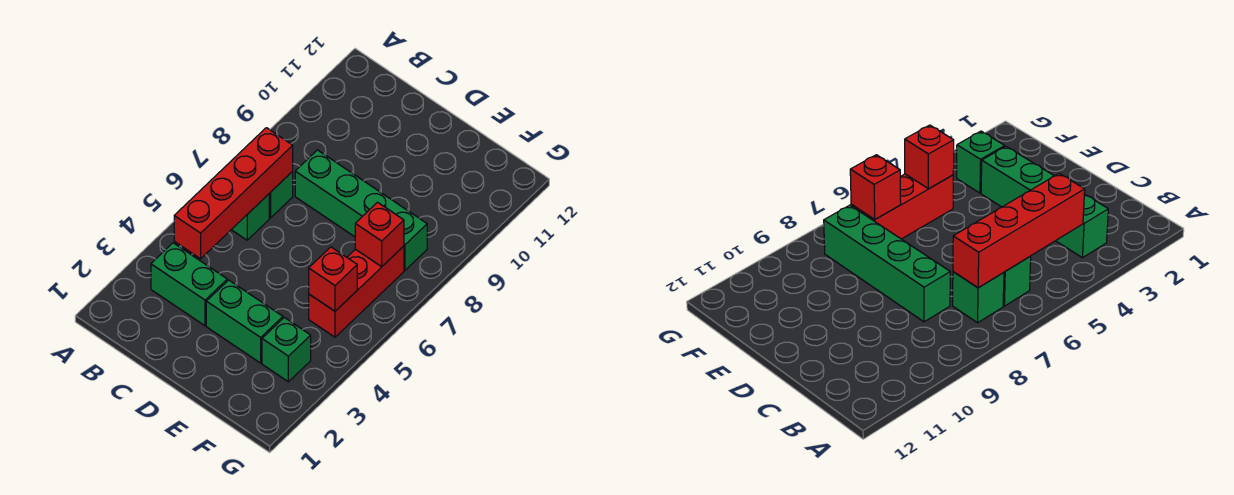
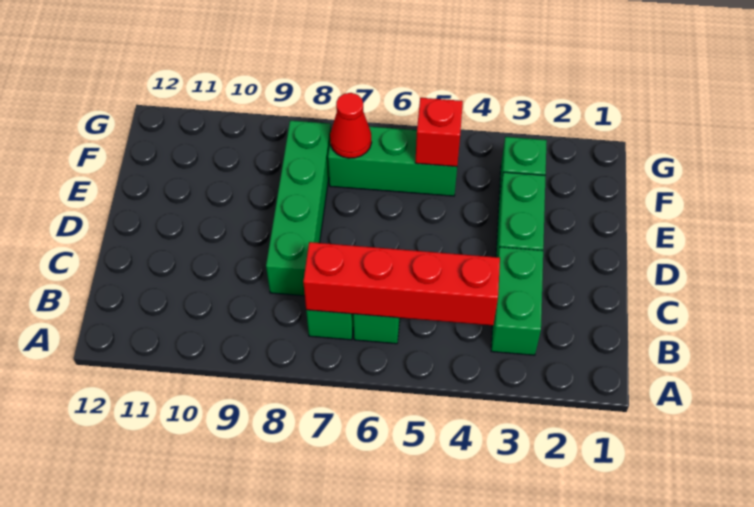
red brick F5:F7 level 1 -> green brick F5:F7 level 1
red brick F7 level 2 -> red cone F7 level 2

